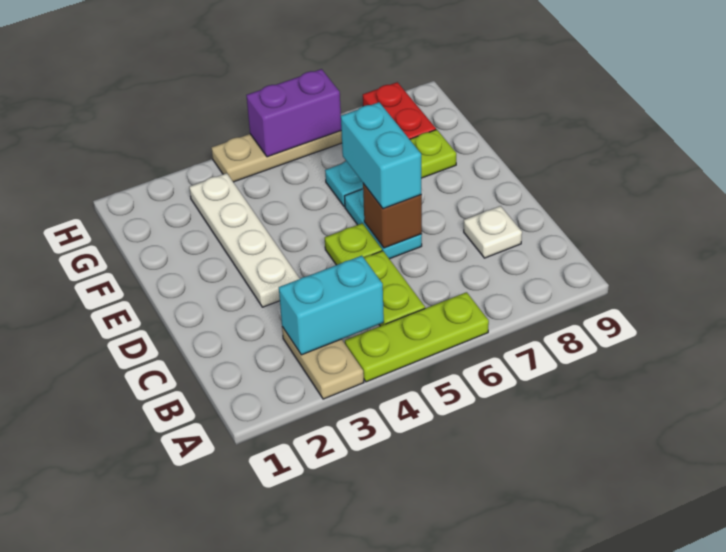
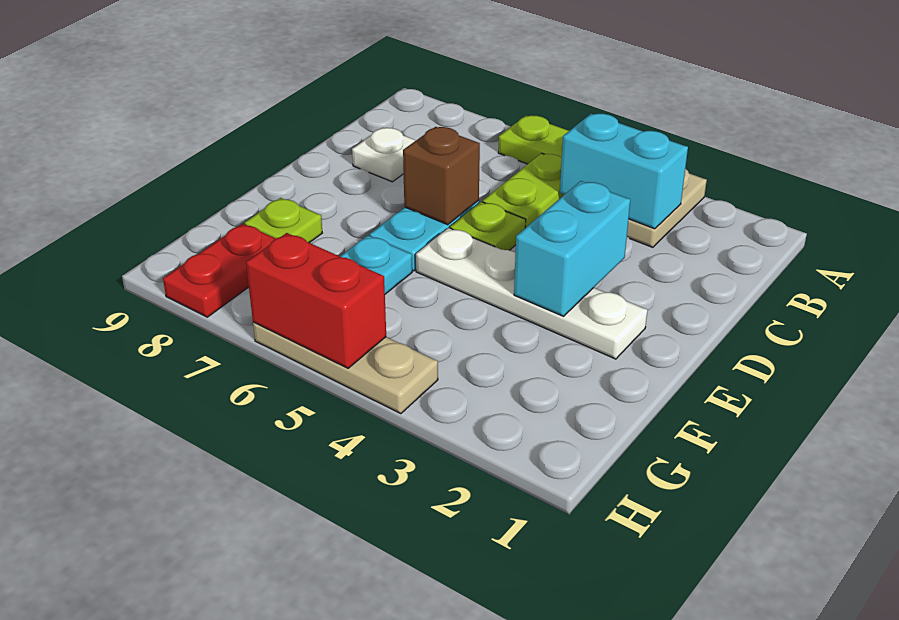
white plate D3:G3 level 1 -> white plate E2:E5 level 1
cyan brick D6:E6 level 3 -> cyan brick D3:E3 level 2
purple brick H5:H6 level 2 -> red brick H5:H6 level 2

